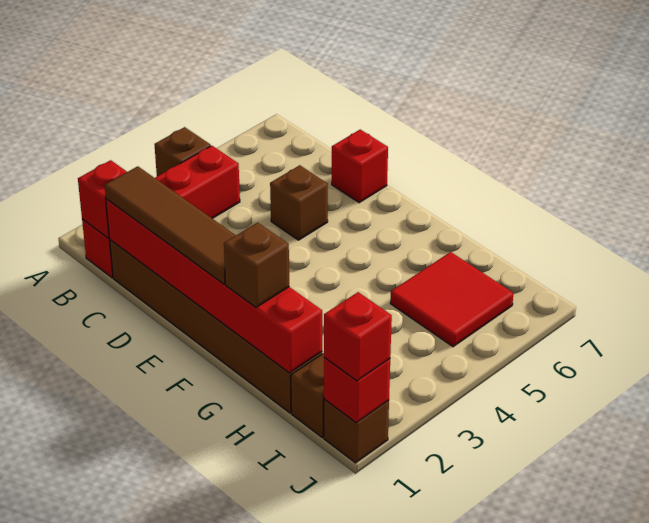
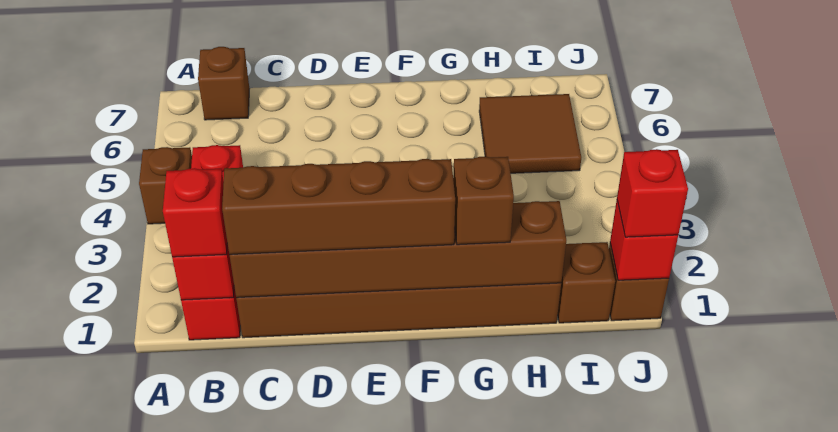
red brick C1:H1 level 2 -> brown brick C1:H1 level 2
brown tile C1:F1 level 3 -> brown brick C1:F1 level 3
brown brick D5 level 1 -> brown brick B7 level 1
red brick D7 level 1 -> red brick B1 level 3
red tile H5:I6 level 1 -> brown tile H5:I6 level 1

